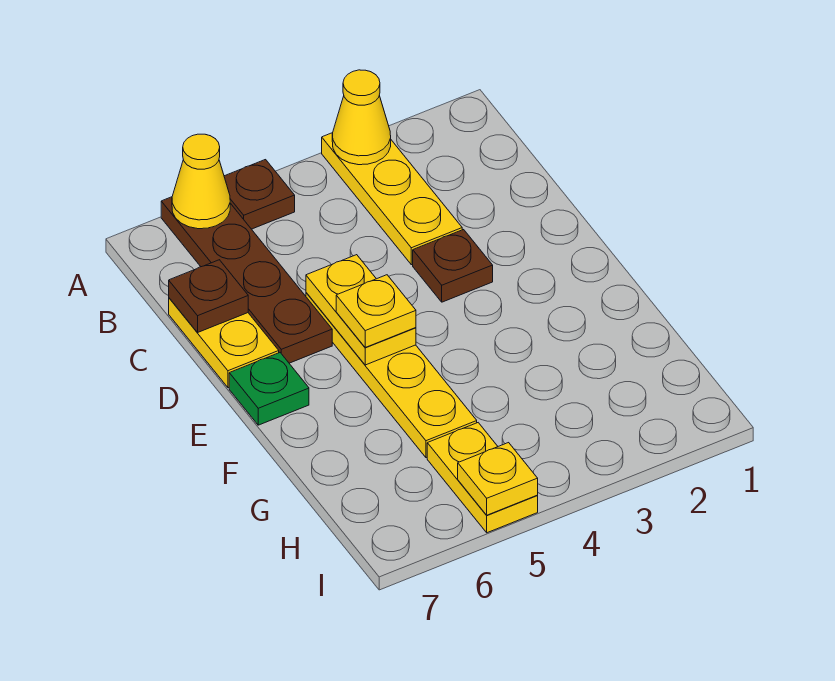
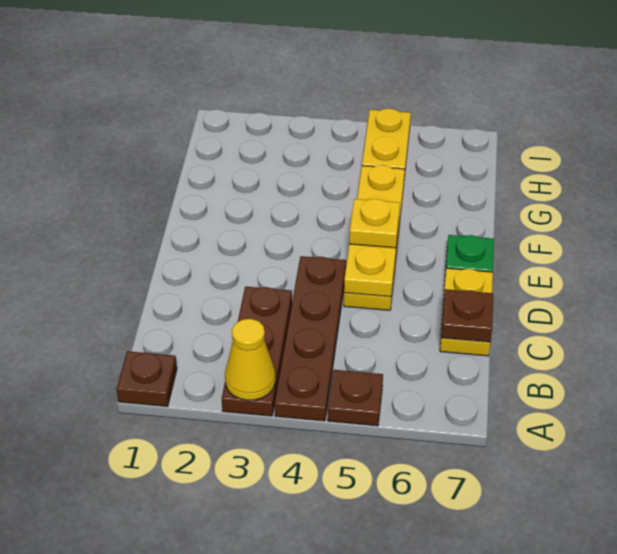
yellow plate A3:C3 level 1 -> brown plate A3:C3 level 1
brown plate A6:D6 level 1 -> brown plate A4:D4 level 1
yellow cone A6 level 2 -> none
brown plate D3 level 1 -> brown plate A1 level 1
yellow plate I5 level 2 -> none

